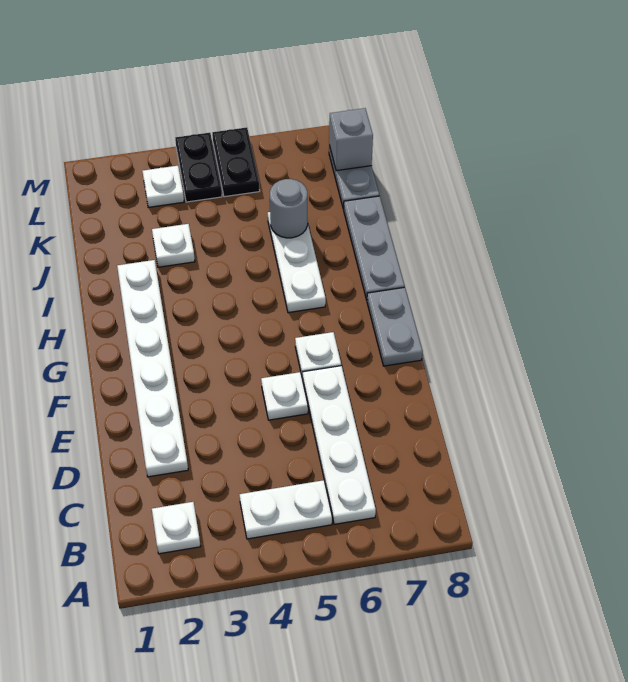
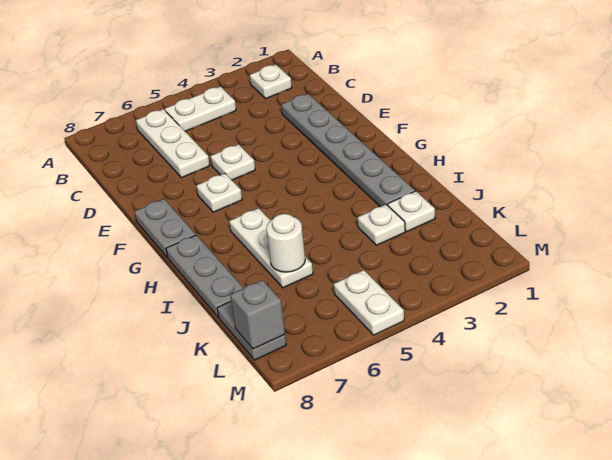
white plate B6:E6 level 1 -> white plate B6:D6 level 1
white plate D2:I2 level 1 -> grey plate D2:I2 level 1
grey round brick J6 level 2 -> white round brick J6 level 2
white plate L3 level 1 -> white plate J2 level 1
black plate L4:M4 level 1 -> none
black plate L5:M5 level 1 -> white plate L5:M5 level 1

